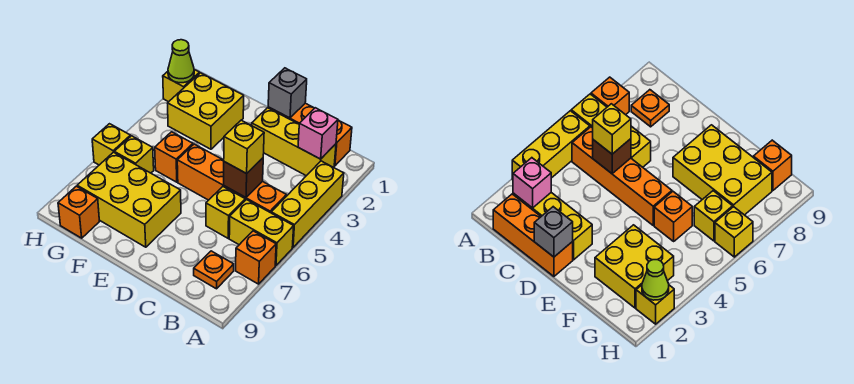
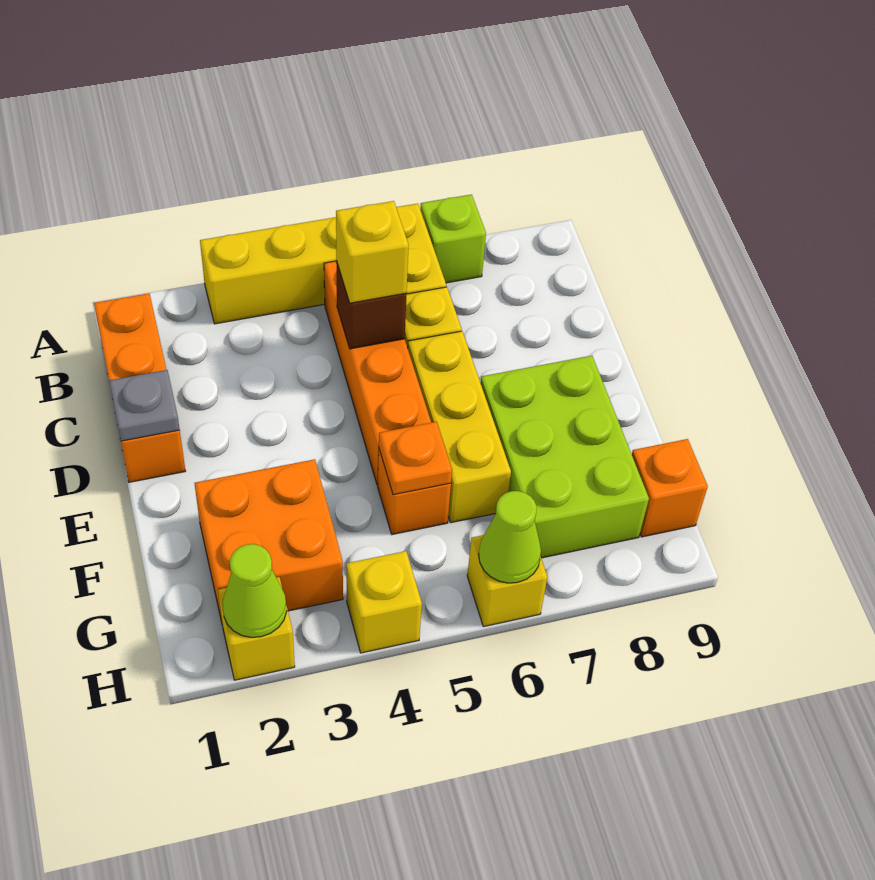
orange brick A7 level 1 -> lime brick A7 level 1
yellow brick B2:D2 level 1 -> yellow brick D6:F6 level 1
pink brick B2 level 2 -> none
orange plate B8 level 1 -> orange plate F5 level 2
grey brick D1 level 2 -> grey plate D1 level 2
yellow brick E7:G8 level 1 -> lime brick E7:G8 level 1
yellow brick F2:G3 level 1 -> orange brick F2:G3 level 1
yellow brick G6 level 1 -> yellow brick H4 level 1
none -> lime cone H6 level 2

